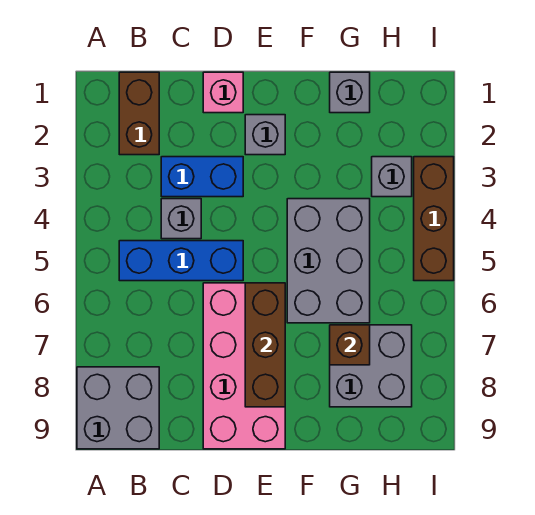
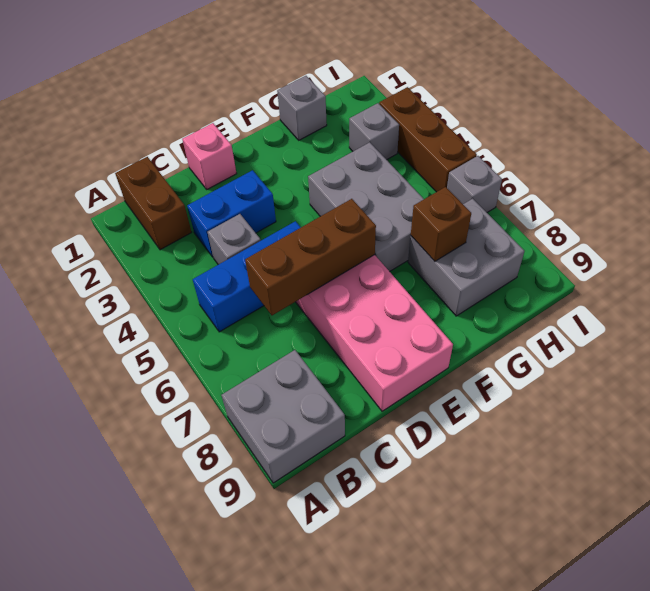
grey brick E2 level 1 -> grey brick I6 level 1
brown brick E6:E8 level 2 -> brown brick C6:E6 level 2

